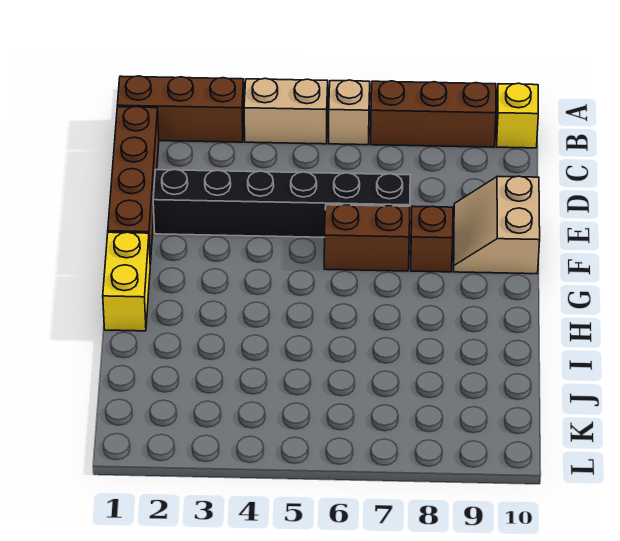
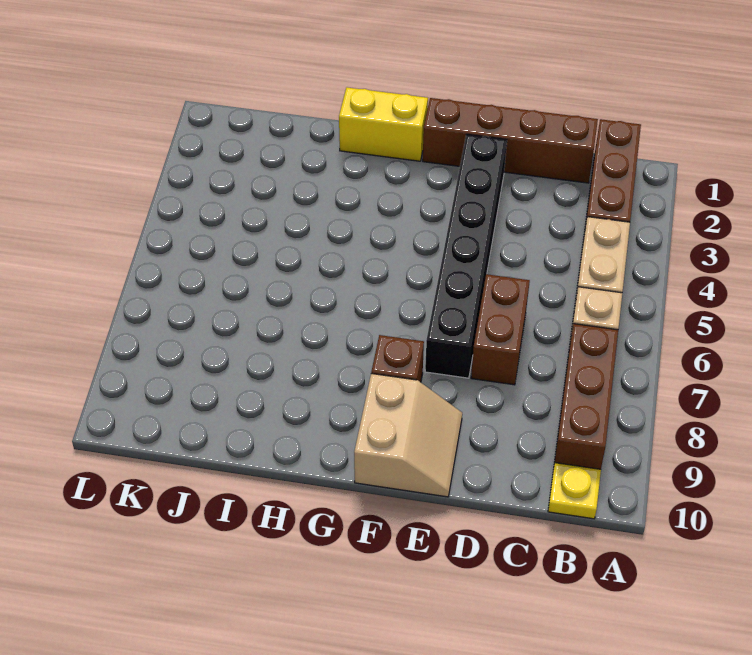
yellow brick B10 level 1 -> yellow plate B10 level 1
tan slope E9:F10 level 1 top 10 -> tan slope E9:F10 level 1 top F
brown brick F6:F7 level 1 -> brown brick D6:D7 level 1

